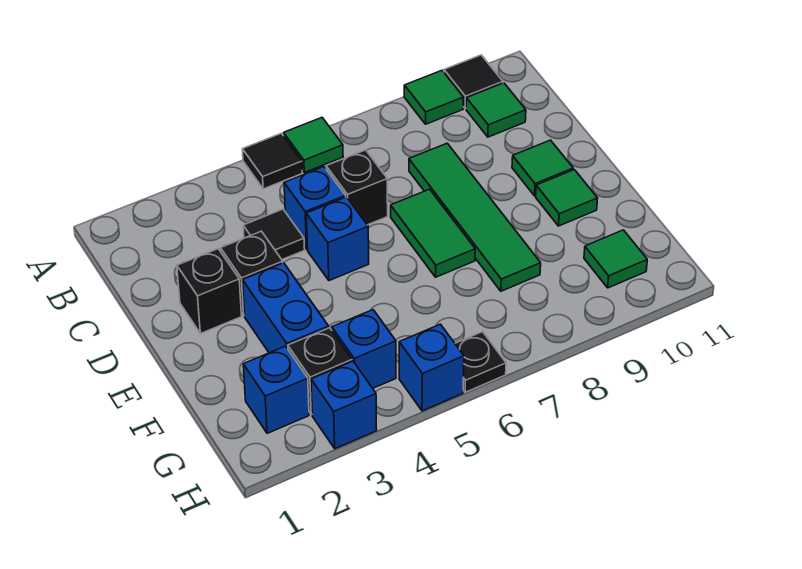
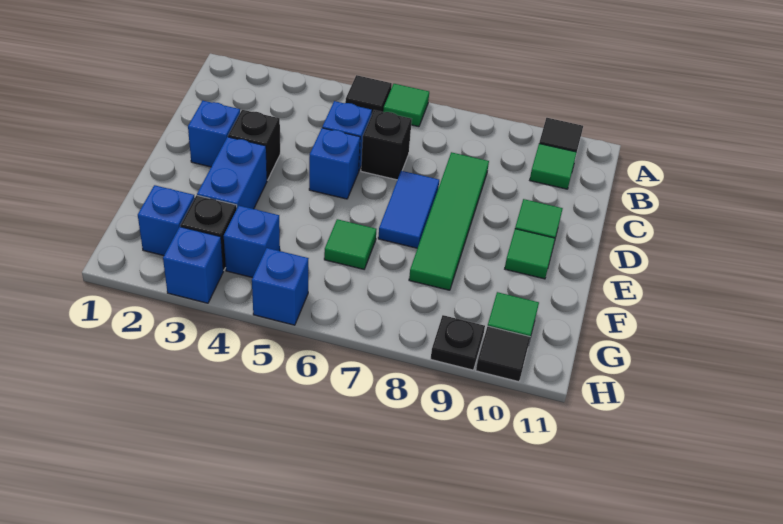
green tile A9 level 1 -> green tile F6 level 1
black tile C4 level 1 -> black tile H10 level 1
black brick D2 level 1 -> blue brick D2 level 1
green tile D7:E7 level 1 -> blue tile D7:E7 level 1
black plate H6 level 1 -> black plate H9 level 1

